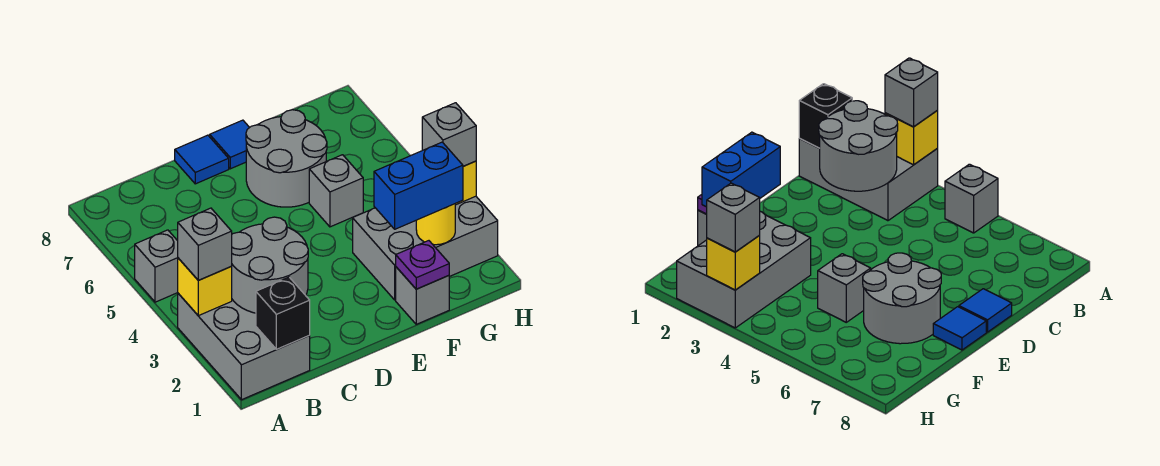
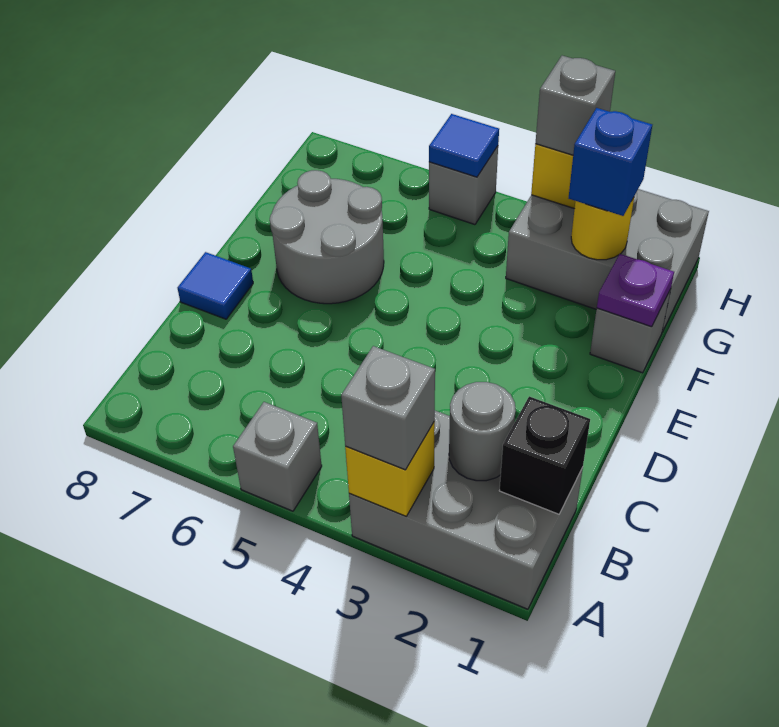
grey round brick B2:C3 level 2 -> grey round brick B2 level 2
blue tile E8 level 1 -> blue tile H5 level 2
grey brick F2:H3 level 1 -> grey brick G1:H3 level 1
blue brick F2:G2 level 3 -> blue brick G2 level 3
grey brick F5 level 1 -> grey brick H5 level 1

